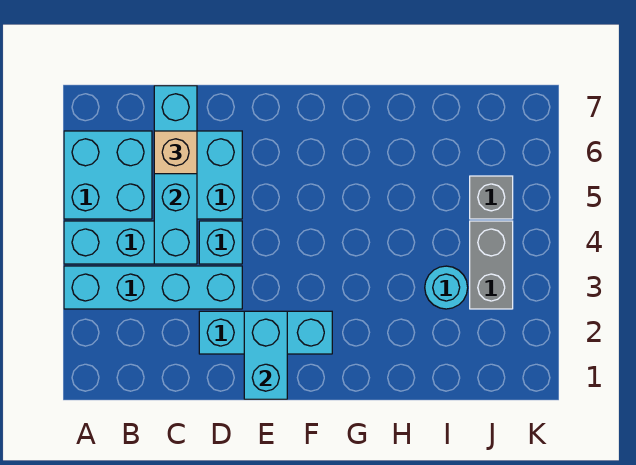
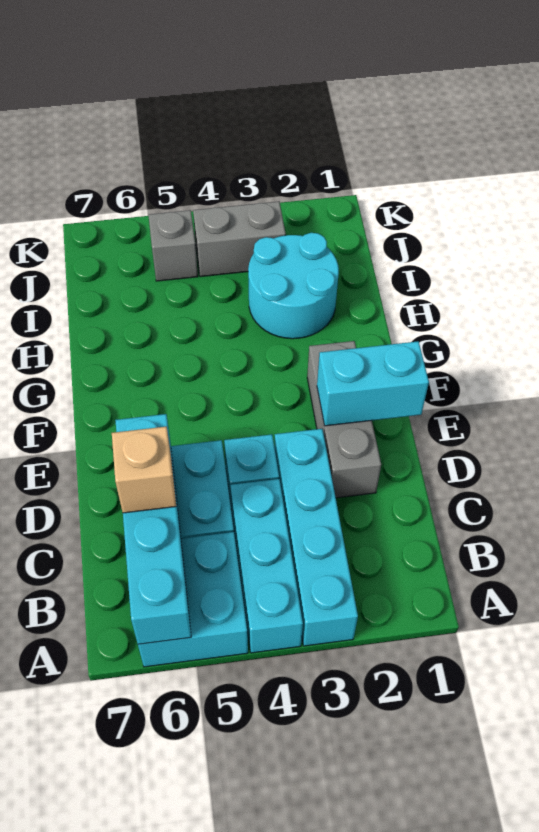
cyan brick C4:C7 level 2 -> cyan brick A6:D6 level 2
cyan brick D2:F2 level 1 -> grey brick D2:F2 level 1
cyan round brick I3 level 1 -> cyan round brick H2:I3 level 1

